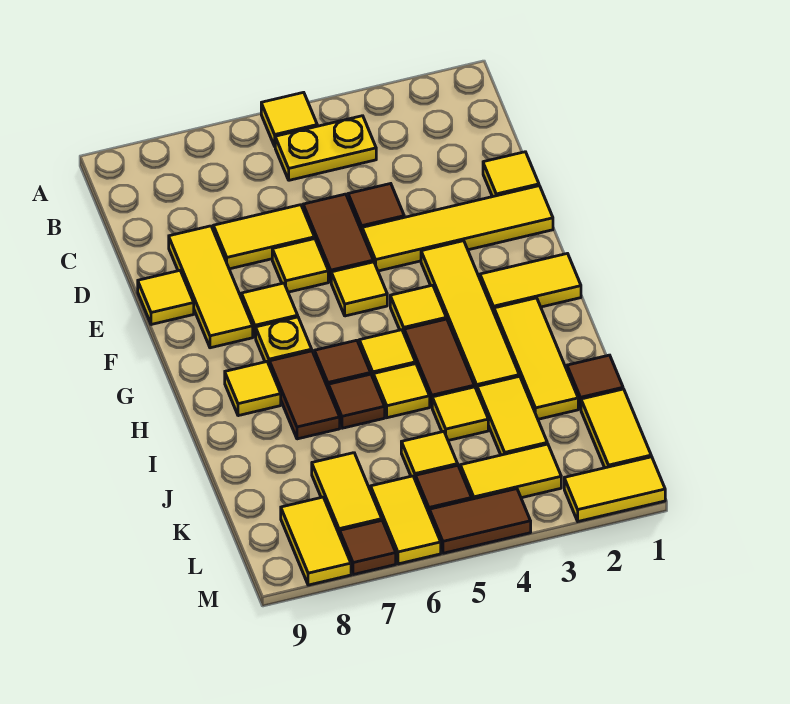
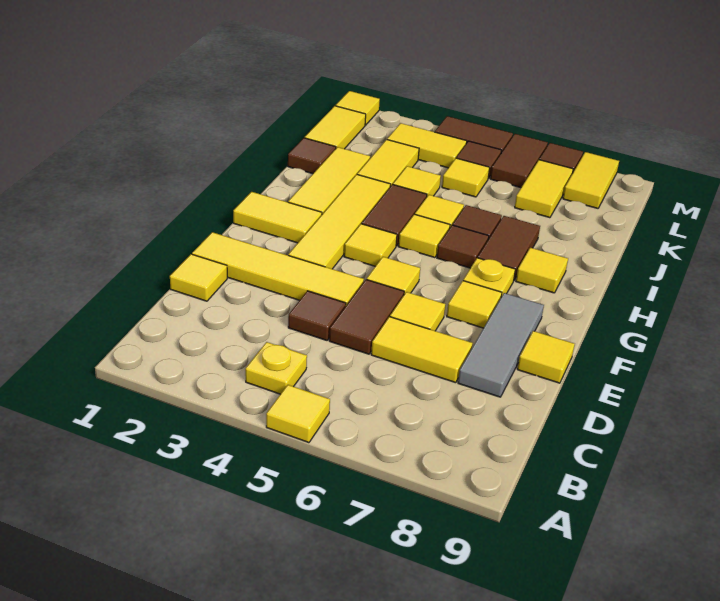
yellow plate B4:B5 level 1 -> yellow plate B4 level 1
yellow tile D8:F8 level 1 -> grey tile D8:F8 level 1
yellow tile L6:M6 level 1 -> brown tile L6:M6 level 1
yellow tile M1:M2 level 1 -> yellow tile M1 level 1

